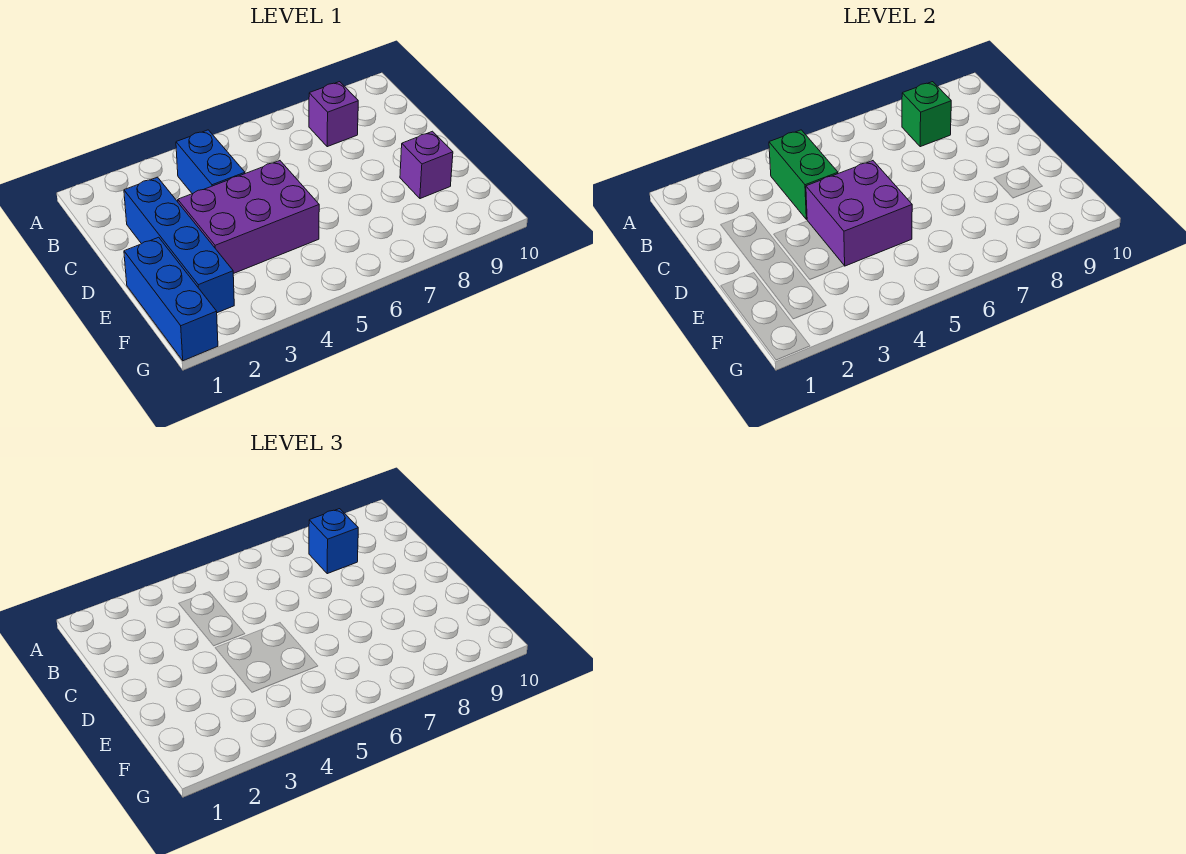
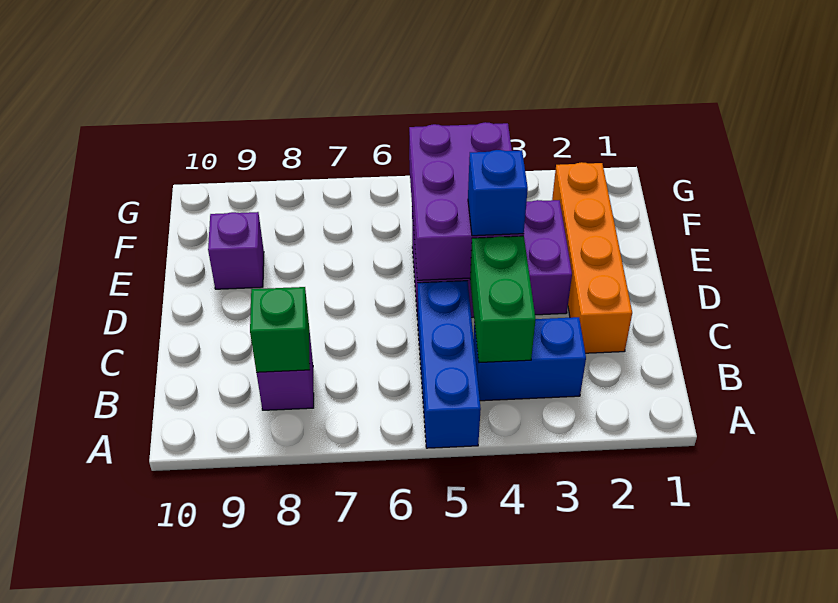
blue brick B4:C4 level 1 -> blue brick B3:B4 level 1
blue brick B8 level 3 -> blue brick D4 level 3
blue brick C2:F2 level 1 -> orange brick C2:F2 level 1
purple brick D4:E5 level 2 -> purple brick D4:F5 level 2
blue brick E1:G1 level 1 -> blue brick A5:C5 level 1

